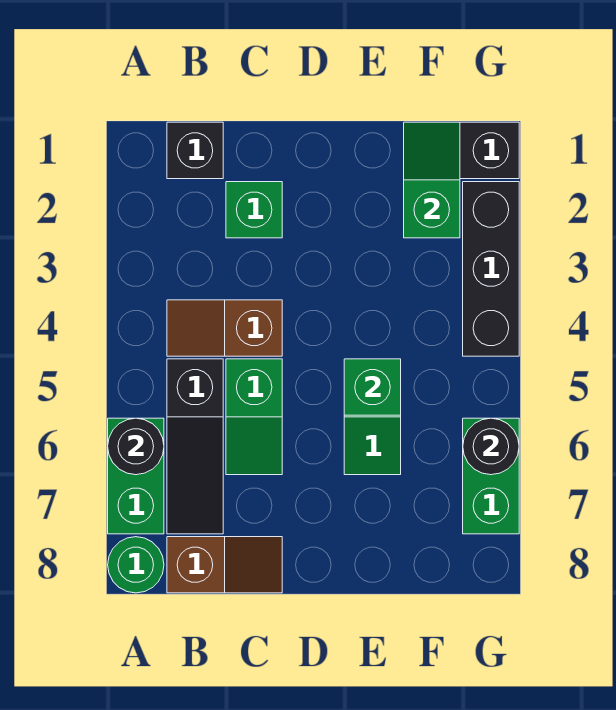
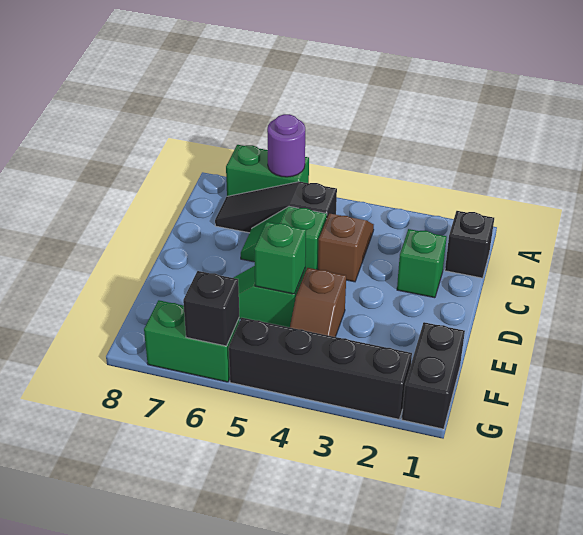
black round brick A6 level 2 -> purple round brick A6 level 2
green round brick A8 level 1 -> none
brown slope B8:C8 level 1 top B -> brown slope E4:F4 level 1 top E
green slope F1:F2 level 2 top 2 -> none
black brick G2:G4 level 1 -> black brick G2:G5 level 1
black round brick G6 level 2 -> black brick G6 level 2

